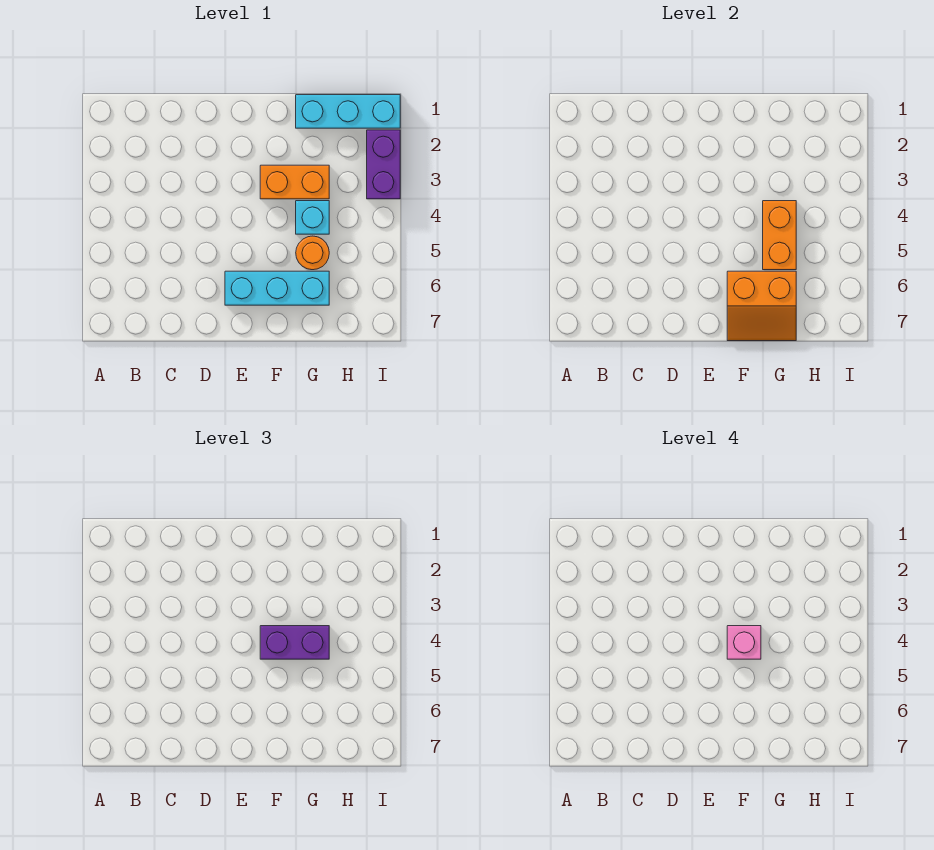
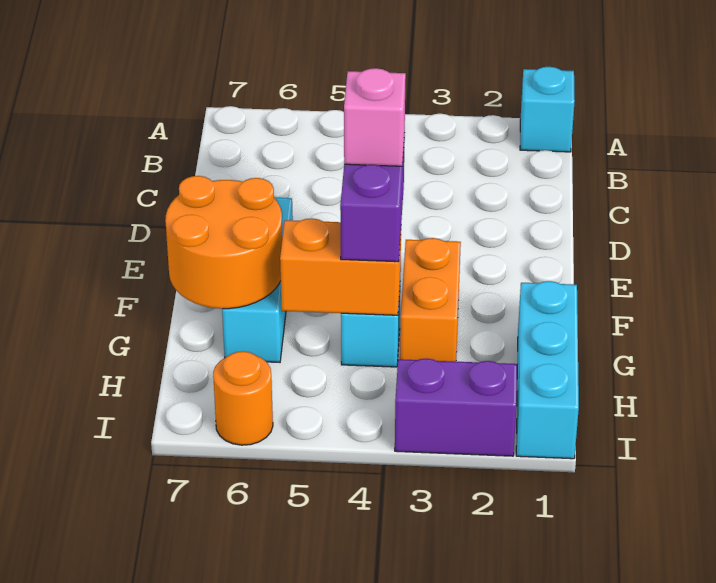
none -> cyan brick A1 level 1
orange slope F6:G7 level 2 top 6 -> orange round brick F6:G7 level 2
orange round brick G5 level 1 -> orange round brick I6 level 1

